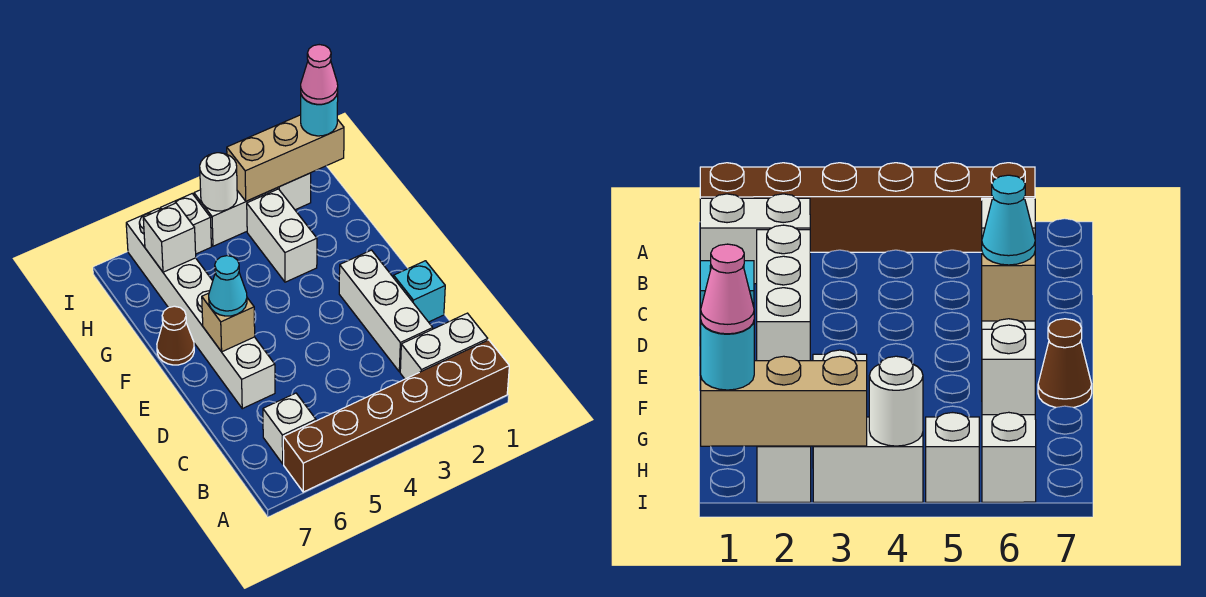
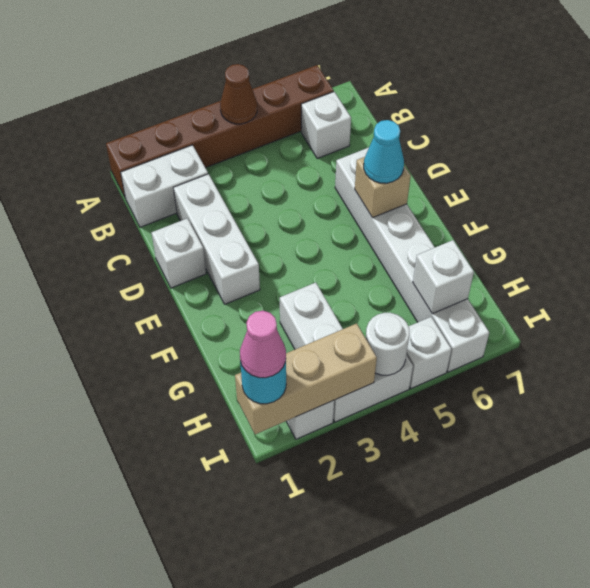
cyan brick D1 level 1 -> white brick D1 level 1
brown cone F7 level 1 -> brown cone A4 level 2

